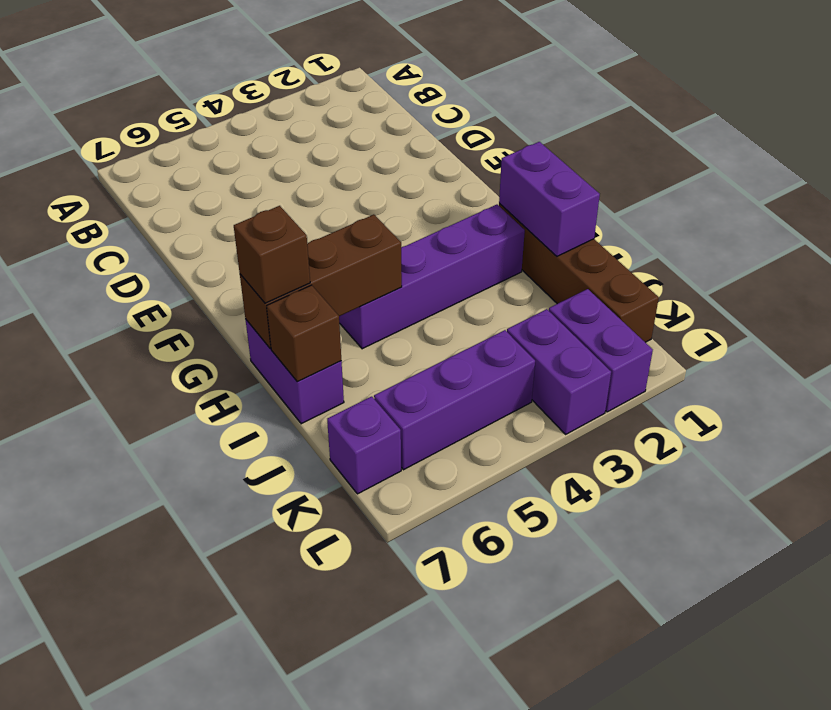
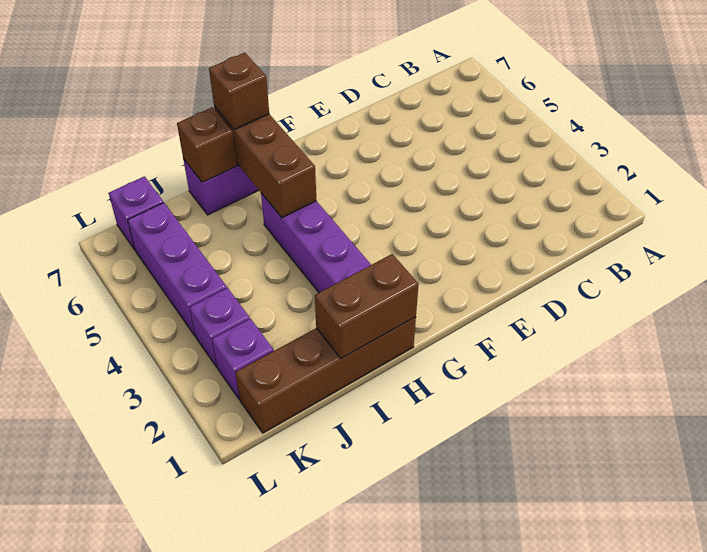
purple brick H1:I1 level 2 -> brown brick H1:I1 level 2
purple brick K2:L2 level 1 -> purple brick K2 level 1
purple brick K3:L3 level 1 -> purple brick K3 level 1

